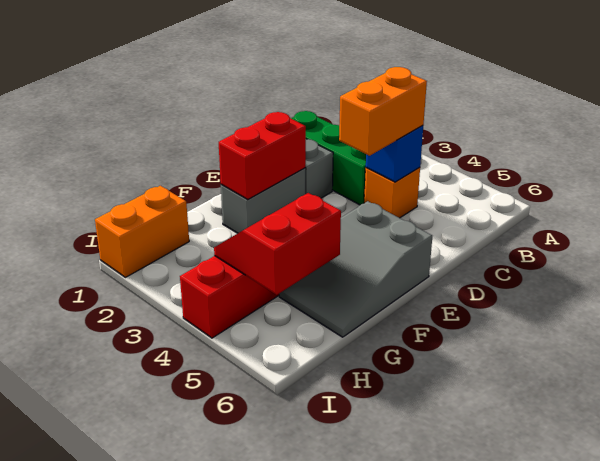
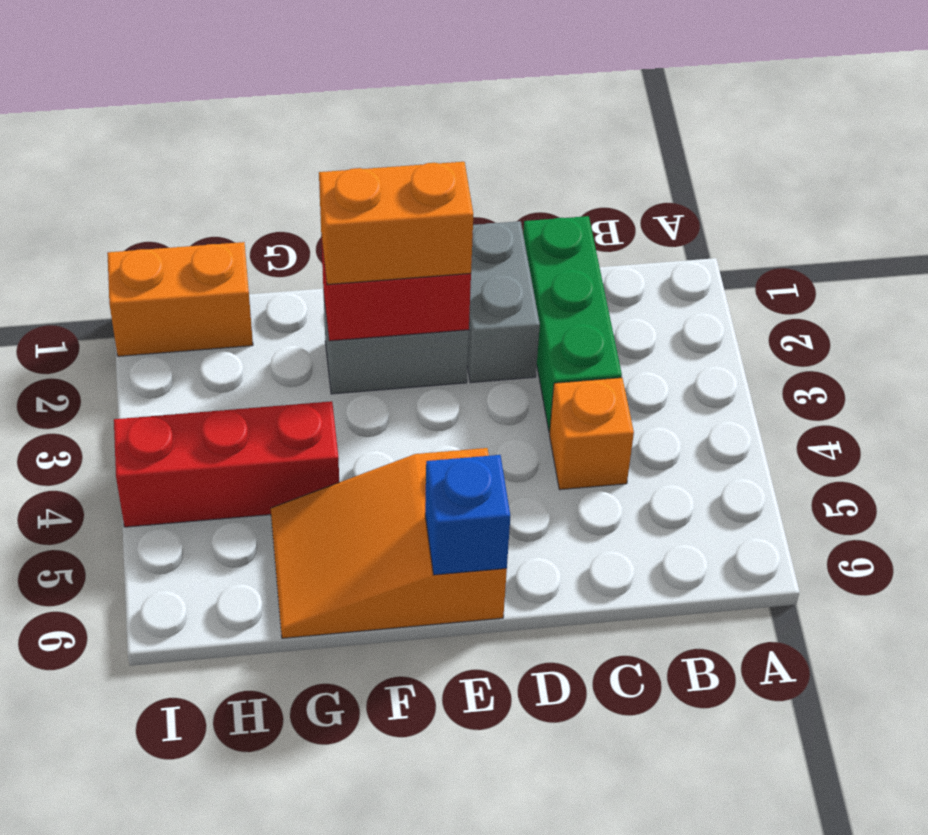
blue brick C4 level 2 -> blue brick E6 level 2
orange brick C4:D4 level 3 -> orange brick E2:F2 level 3
grey slope E5:G6 level 1 top E -> orange slope E5:G6 level 1 top E
red slope G4:H5 level 2 top 5 -> none

